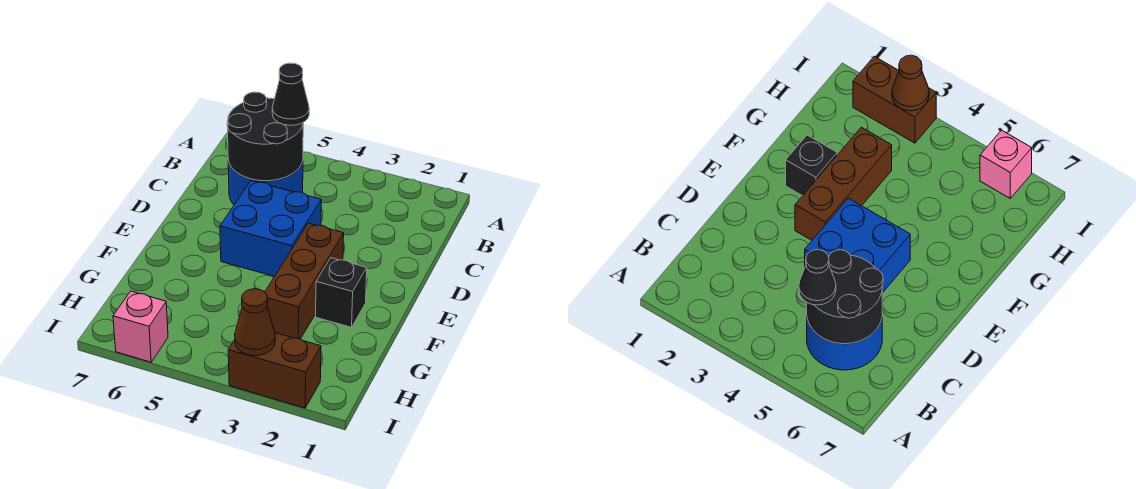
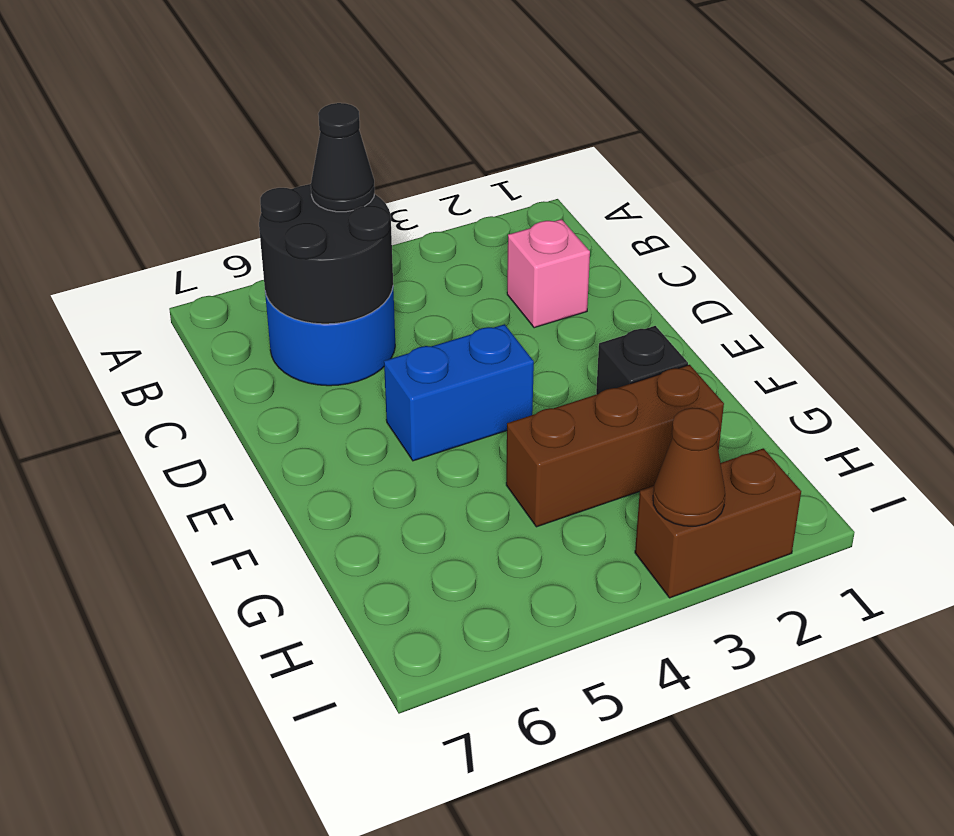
blue brick D4:E5 level 1 -> blue brick E4:E5 level 1
brown brick E3:G3 level 1 -> brown brick G2:G4 level 1
pink brick I6 level 1 -> pink brick C2 level 1

